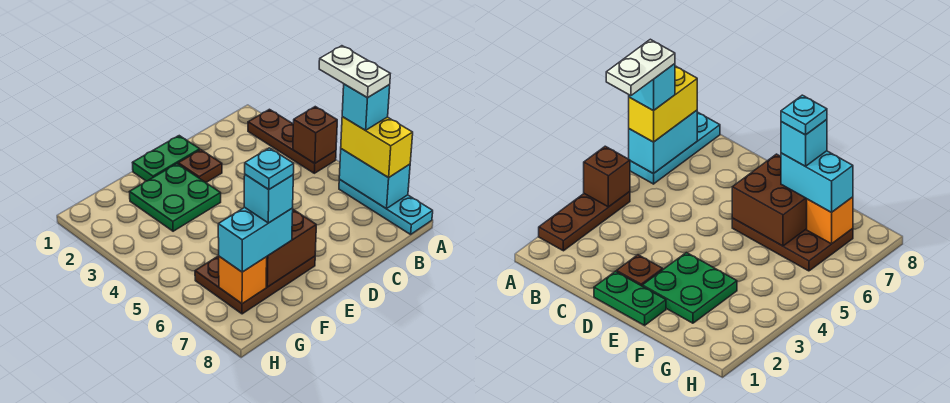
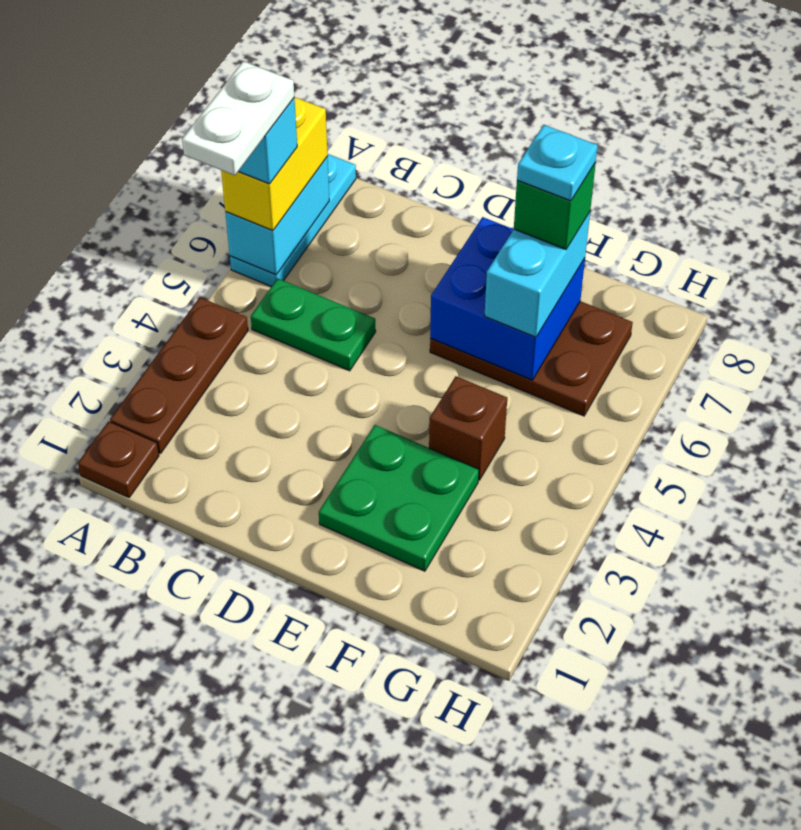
brown brick A4 level 2 -> brown brick F4 level 1
green plate D1:E1 level 1 -> green plate B5:C5 level 1
brown plate D2 level 1 -> brown plate A1 level 1
brown brick E6:F7 level 2 -> blue brick E6:F7 level 2
cyan brick F7:G7 level 3 -> cyan brick F6:F7 level 3
cyan brick F7 level 4 -> green brick F7 level 4
orange brick G7 level 2 -> none

